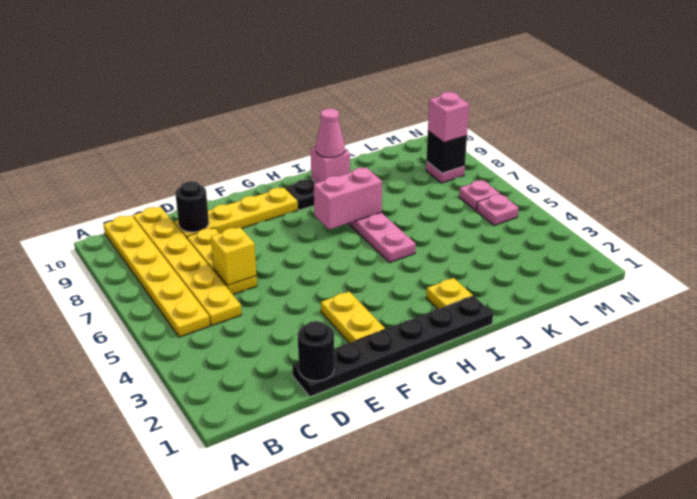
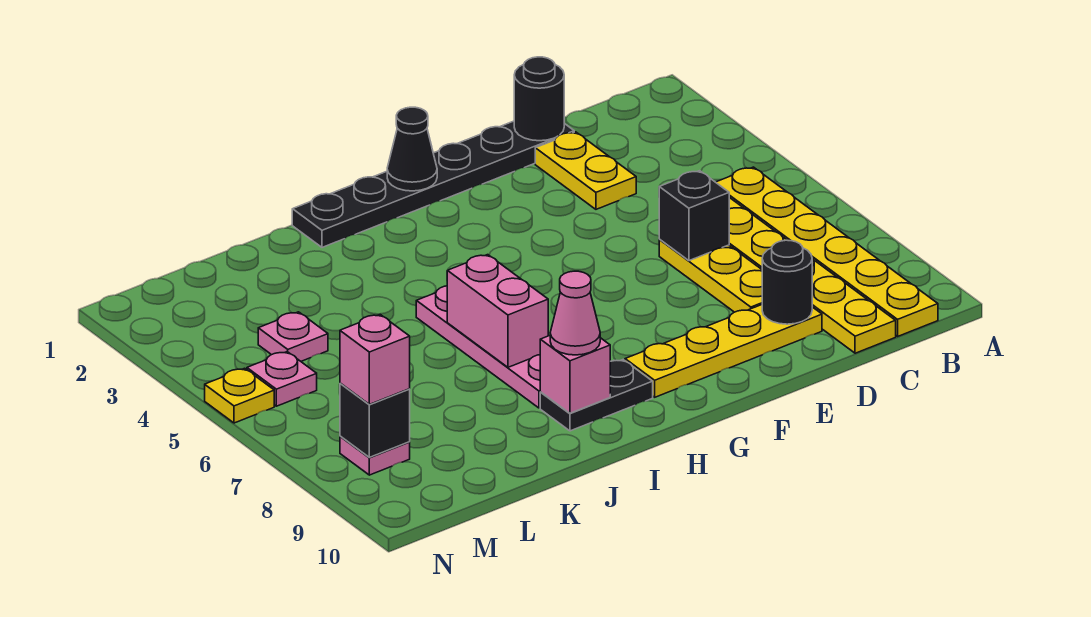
yellow brick D6 level 2 -> black brick D6 level 2
yellow plate F2:F3 level 1 -> yellow plate D2:D3 level 1
none -> black cone G1 level 2
pink brick H7:I7 level 2 -> pink brick I6:I7 level 2
yellow plate I2 level 1 -> yellow plate N5 level 1
pink plate M6 level 1 -> pink plate L4 level 1

